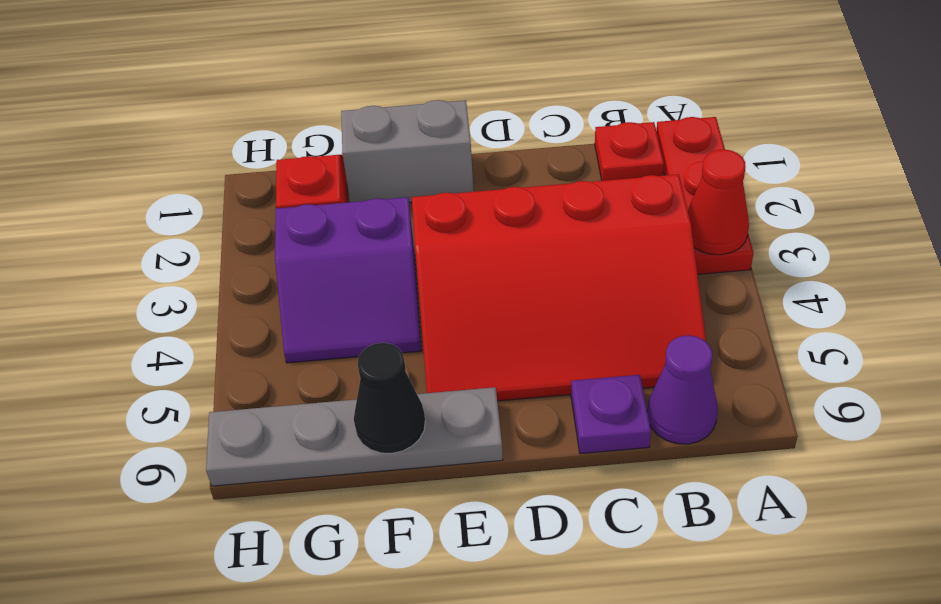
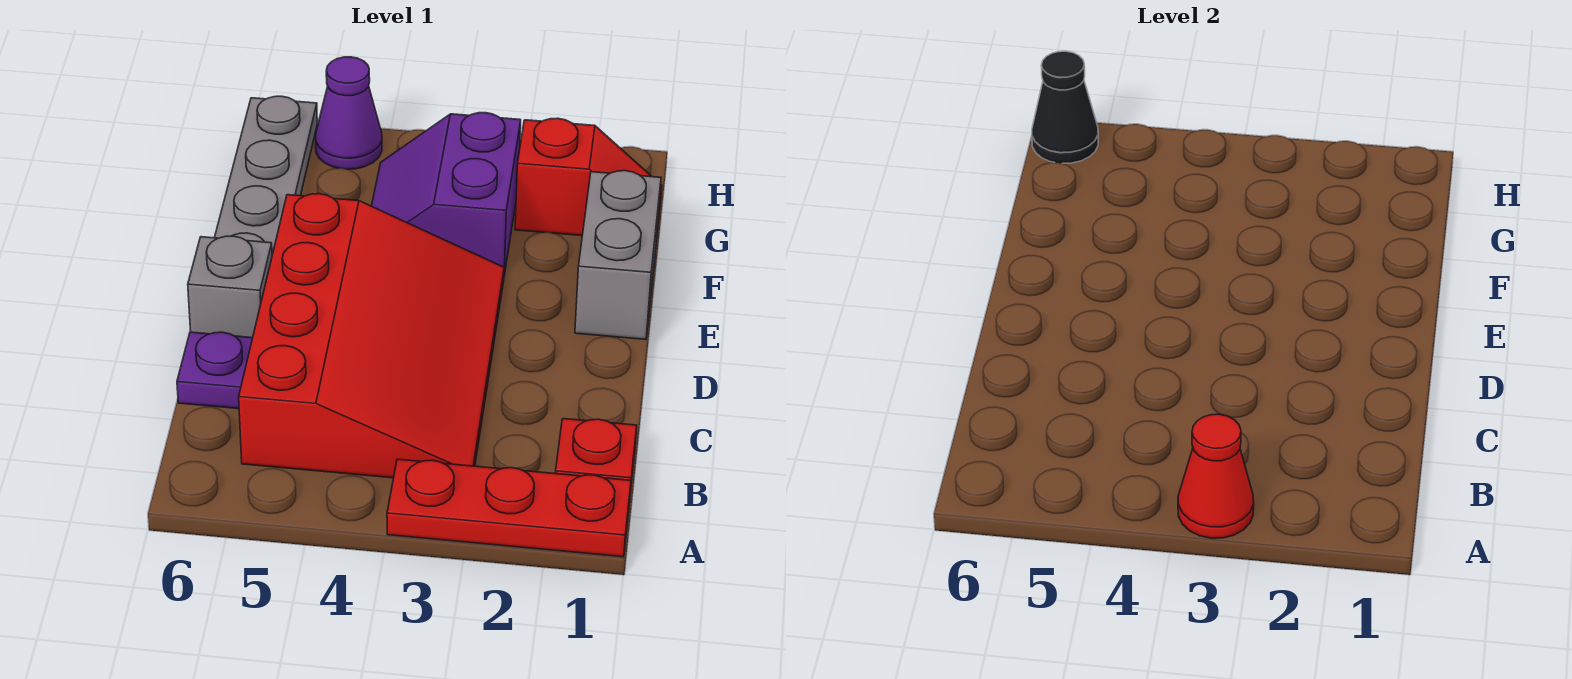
red slope B3:E5 level 1 top 3 -> red slope B3:E5 level 1 top 5
purple cone B6 level 1 -> purple cone H5 level 1
none -> grey brick D6 level 1
black cone F6 level 2 -> black cone H6 level 2

